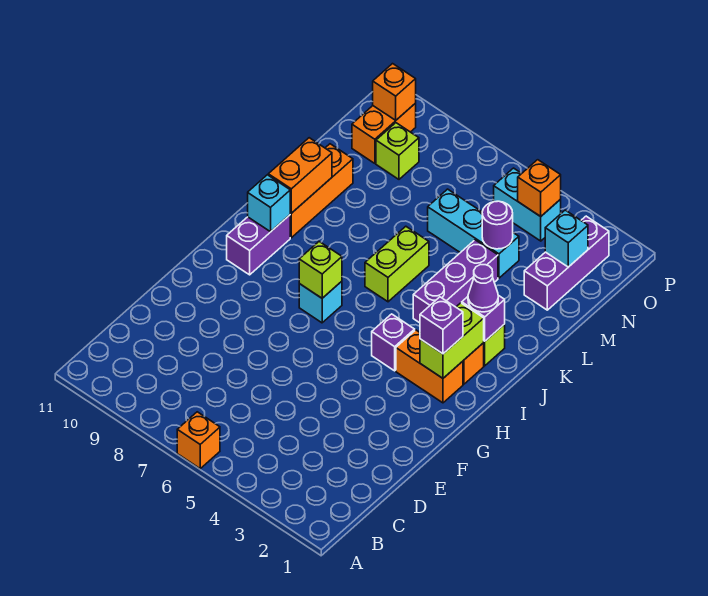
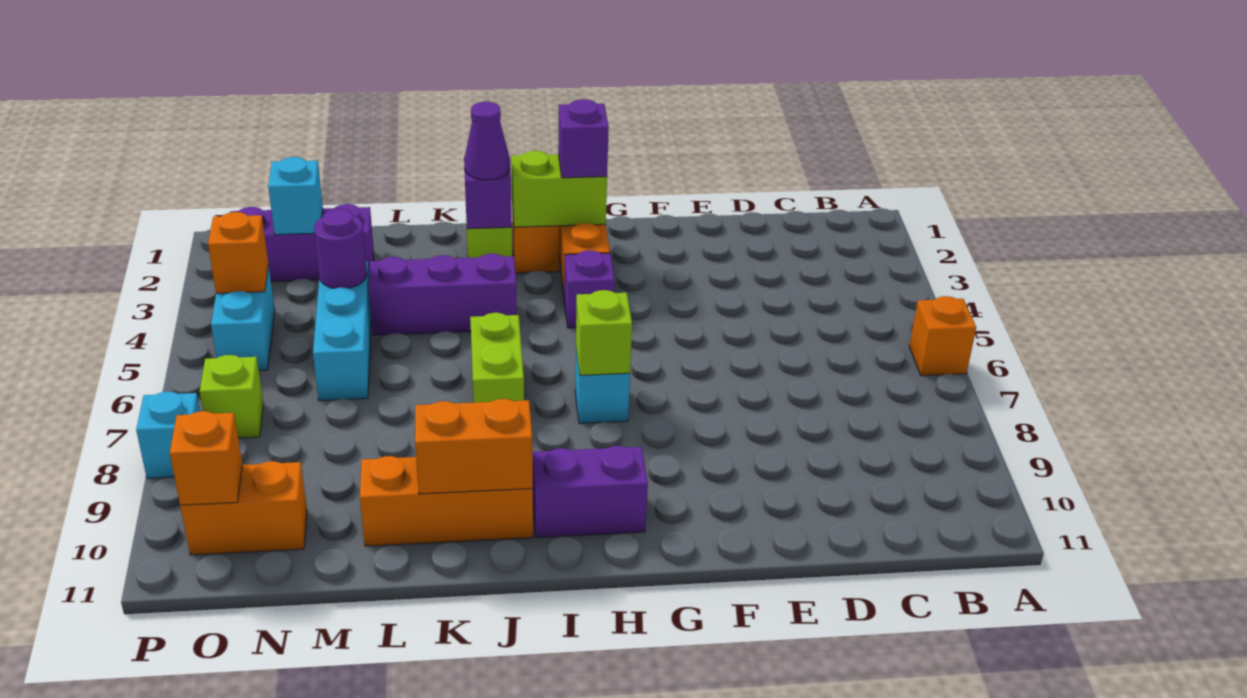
cyan brick I10 level 2 -> cyan brick P8 level 1
lime brick J6:K6 level 1 -> lime brick J6:J7 level 1
lime brick N9 level 1 -> lime brick O7 level 1

